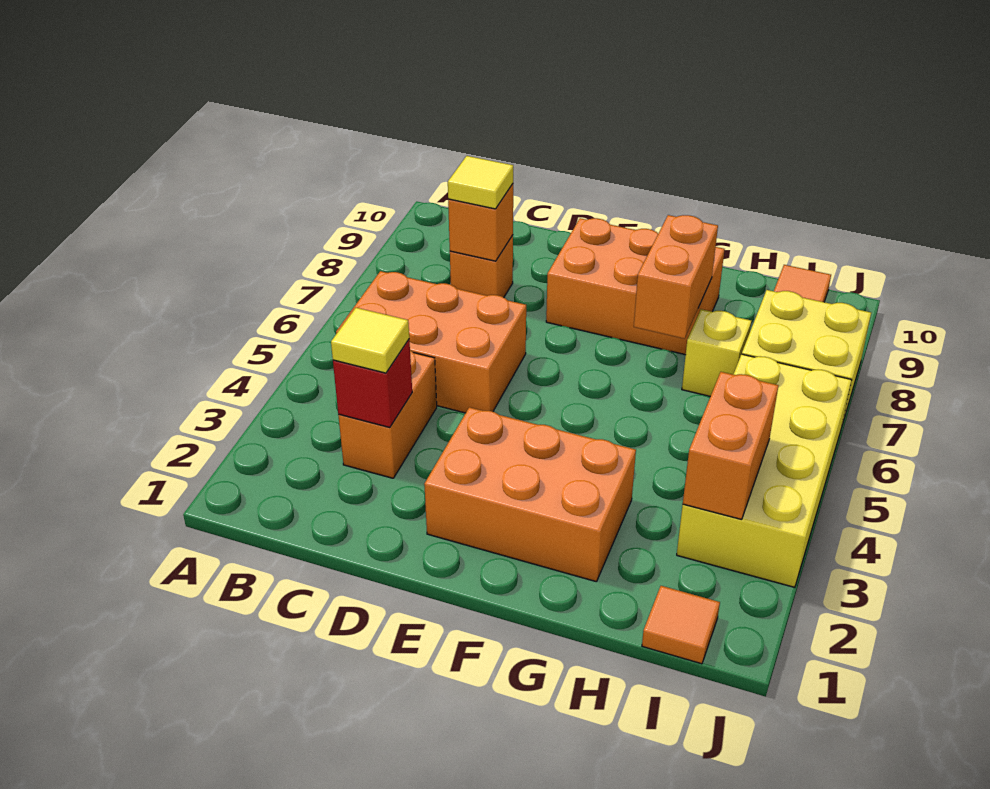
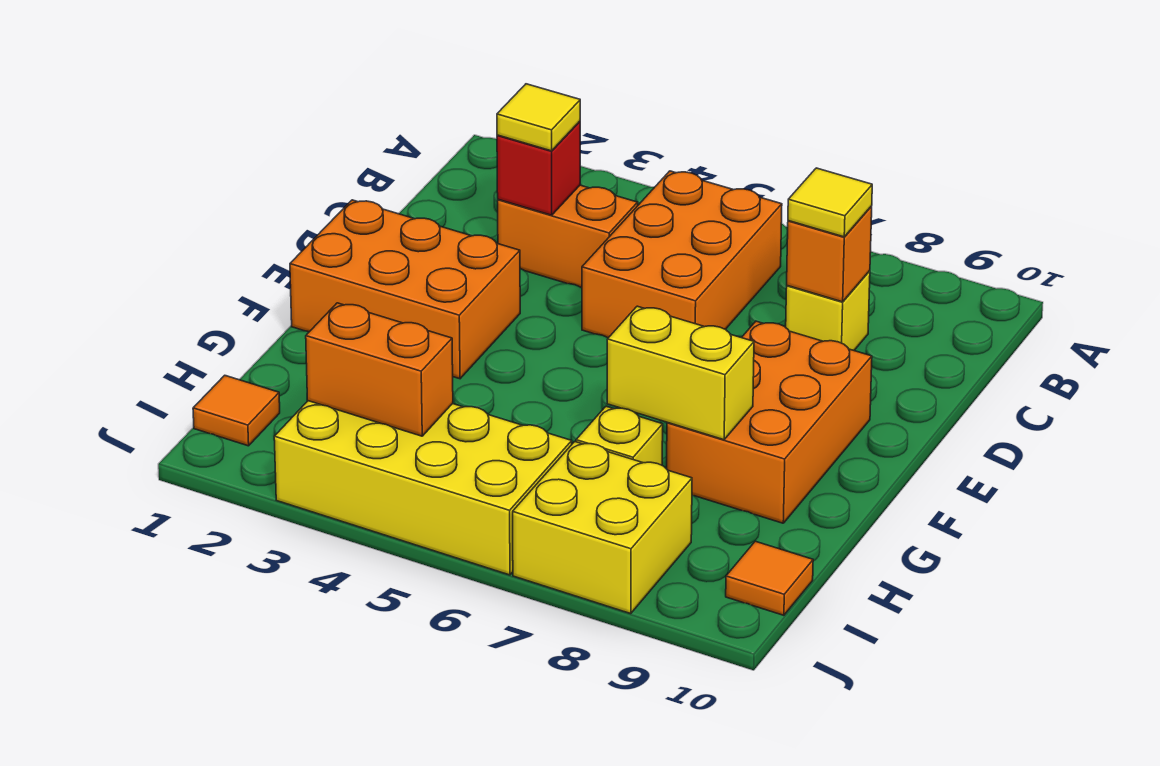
orange brick C8 level 1 -> yellow brick C8 level 1
orange brick E2:G3 level 1 -> orange brick E1:F3 level 1
orange brick G7:G8 level 2 -> yellow brick G7:G8 level 2

